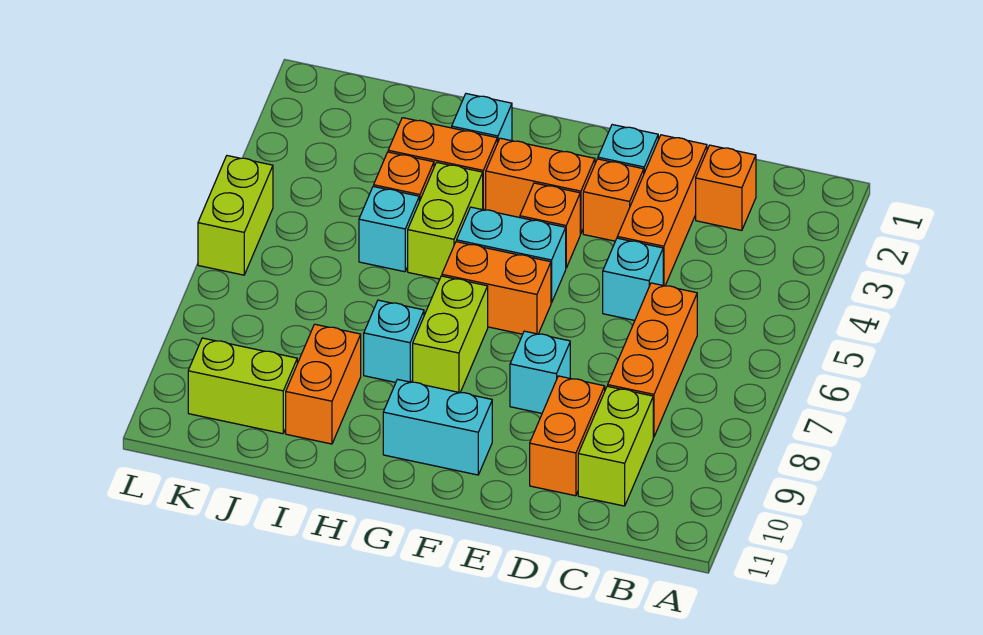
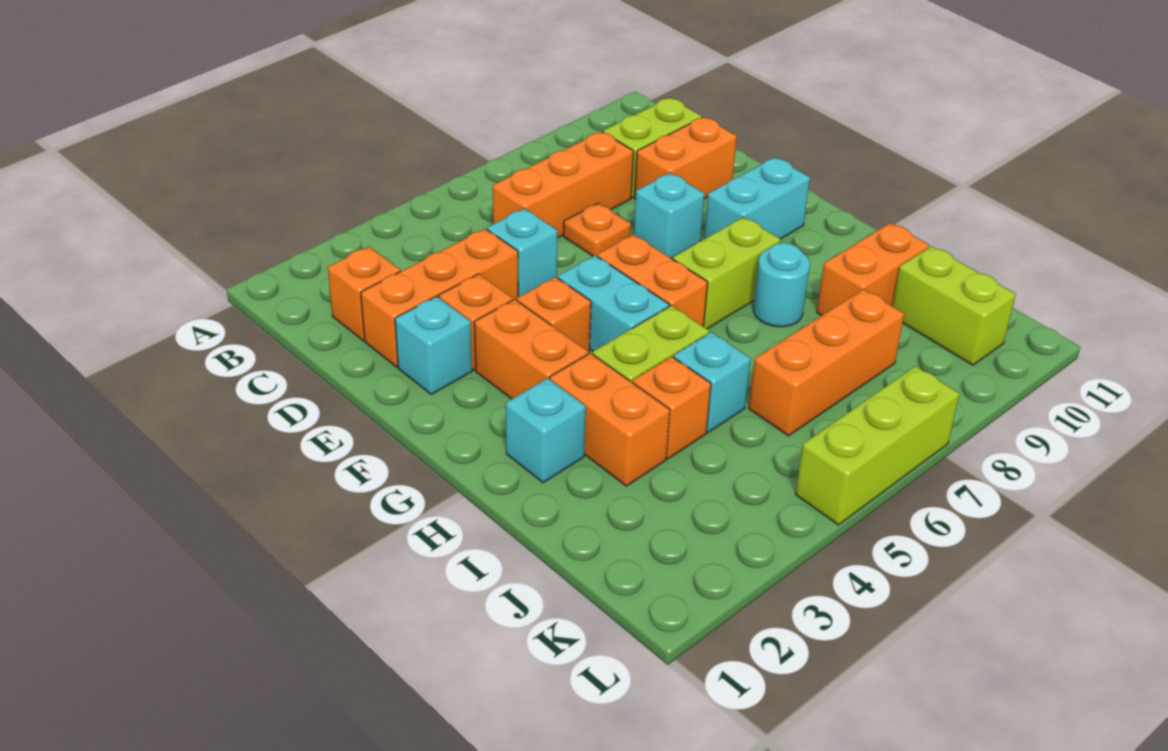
none -> orange plate D7 level 1
cyan brick F10:G10 level 1 -> cyan brick F9:F10 level 1
cyan brick H8 level 1 -> cyan round brick H8 level 1
none -> orange brick J6:J8 level 1
lime brick L5:L6 level 1 -> lime brick L5:L7 level 1

